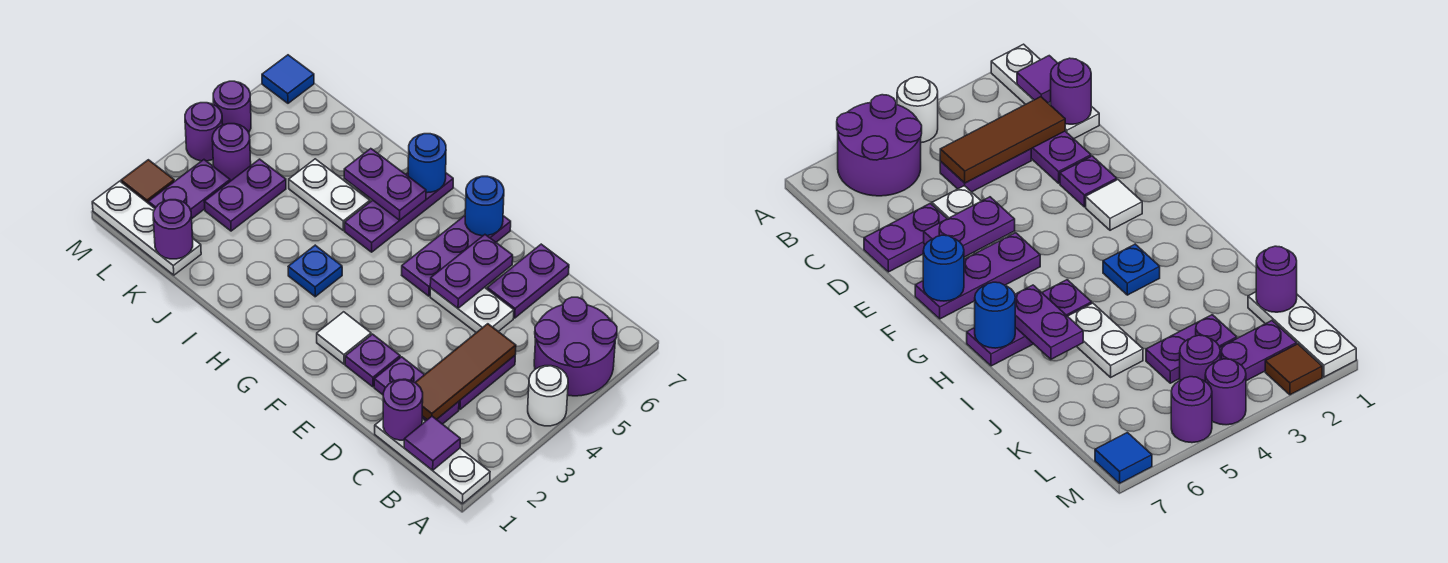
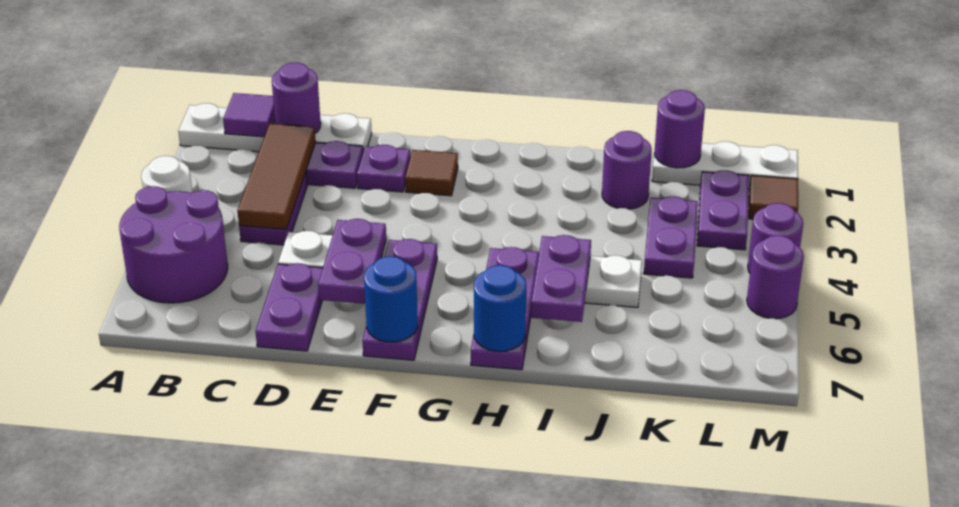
white plate A1:C1 level 1 -> white plate A1:D1 level 1
white tile F2 level 1 -> brown tile F2 level 1
blue plate H3 level 1 -> none
purple plate H6:I6 level 2 -> purple plate I5:I6 level 2
purple round brick L4 level 1 -> purple round brick J2 level 1
blue tile M7 level 1 -> none

